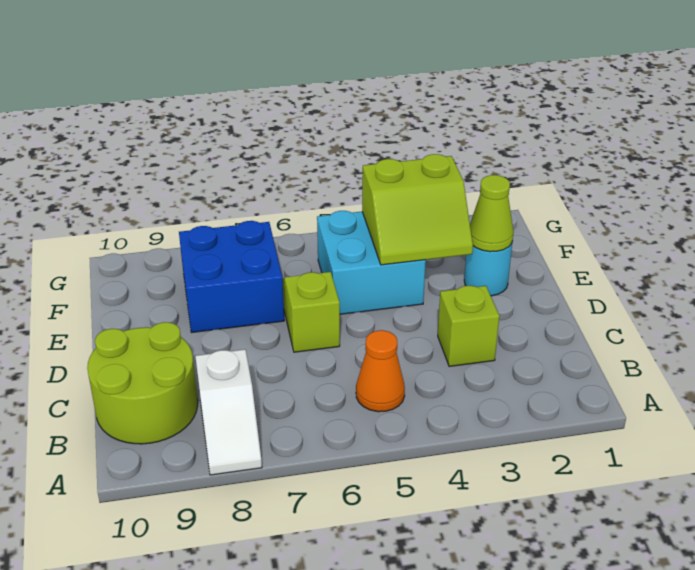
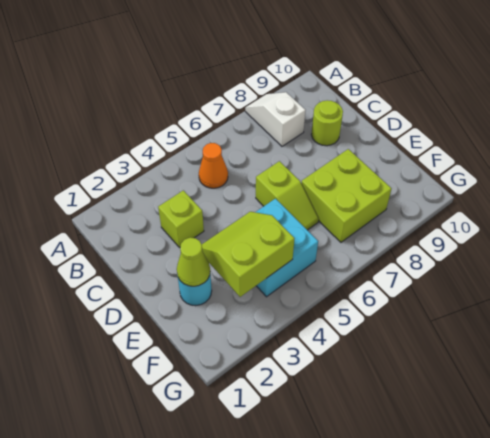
lime round brick B9:C10 level 1 -> lime round brick C9 level 1
blue brick E7:F8 level 1 -> lime brick E7:F8 level 1

